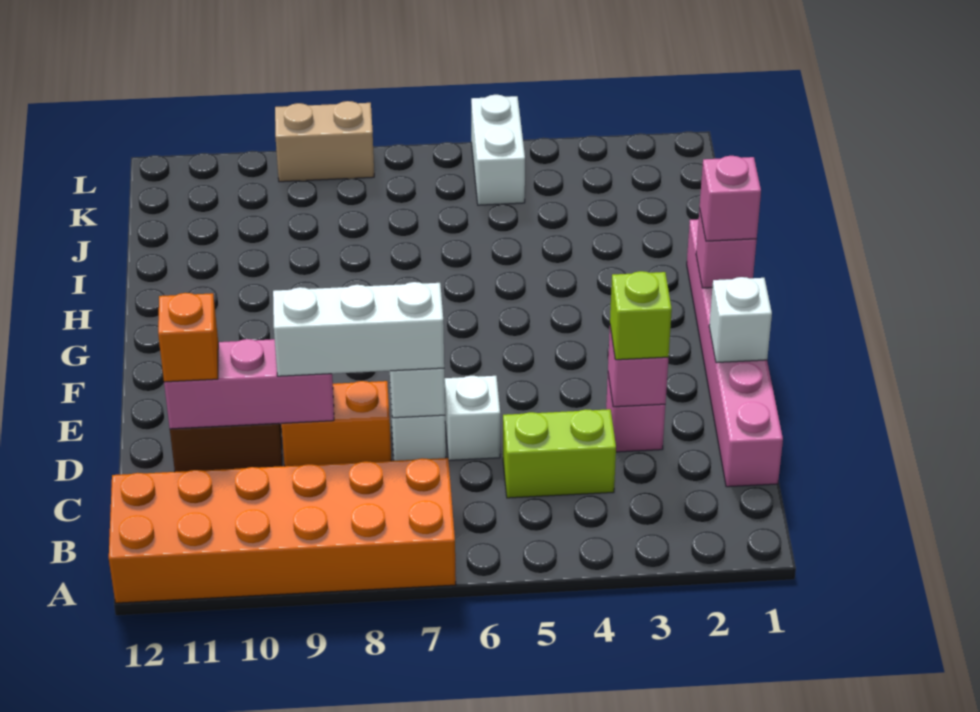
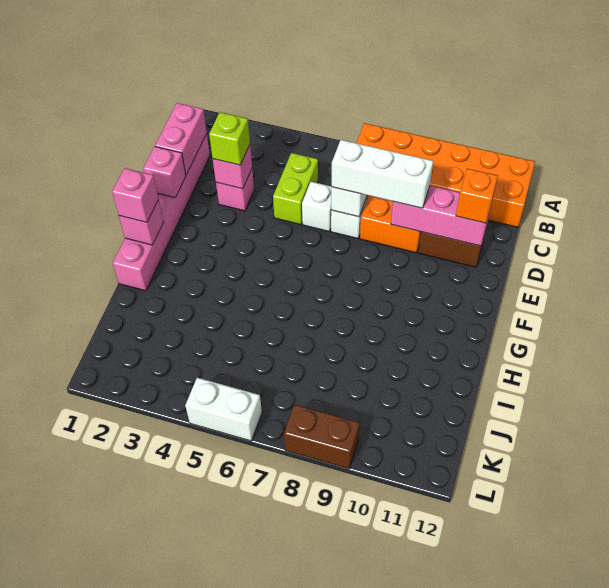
none -> pink brick C1:D1 level 2
lime brick C4:C5 level 1 -> lime brick C5:D5 level 1
white brick E1 level 2 -> pink brick E1 level 2
white brick K5:L5 level 1 -> white brick L5:L6 level 1
tan brick L8:L9 level 1 -> brown brick L8:L9 level 1

